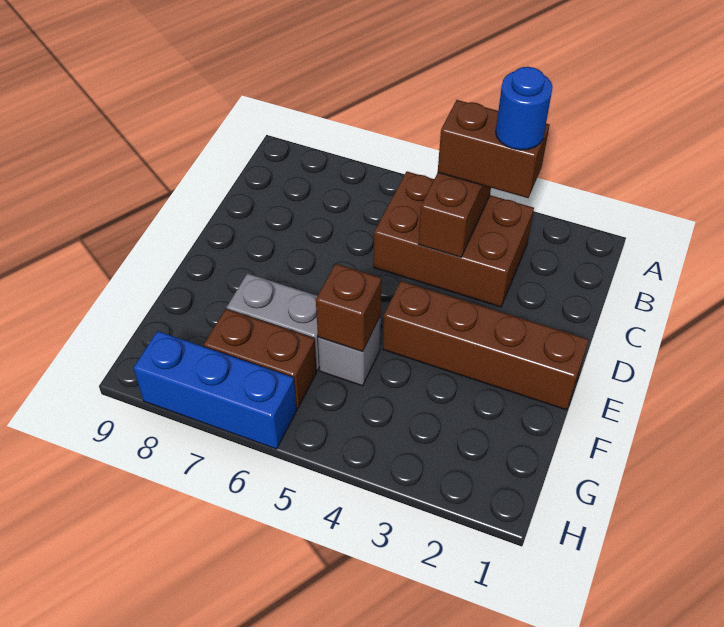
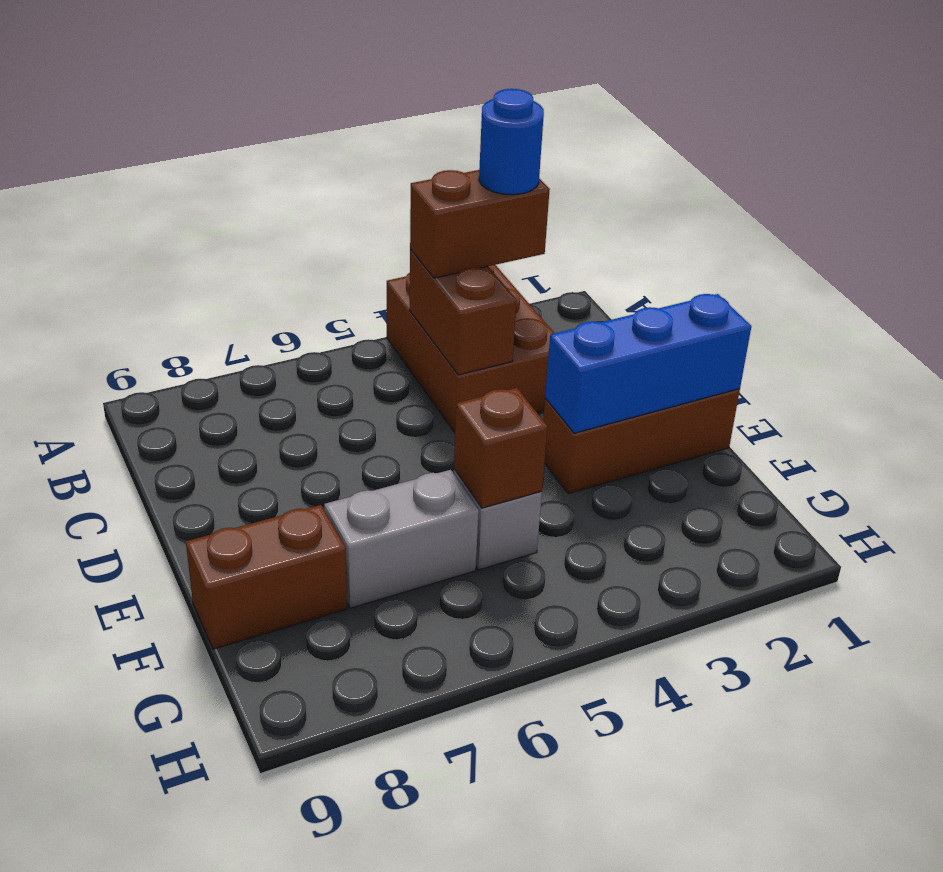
brown brick B3:C5 level 1 -> brown brick A3:C4 level 1
brown brick E1:E4 level 1 -> brown brick E1:E3 level 1
brown brick G6:G7 level 1 -> brown brick F8:F9 level 1
blue brick H6:H8 level 1 -> blue brick E1:E3 level 2

